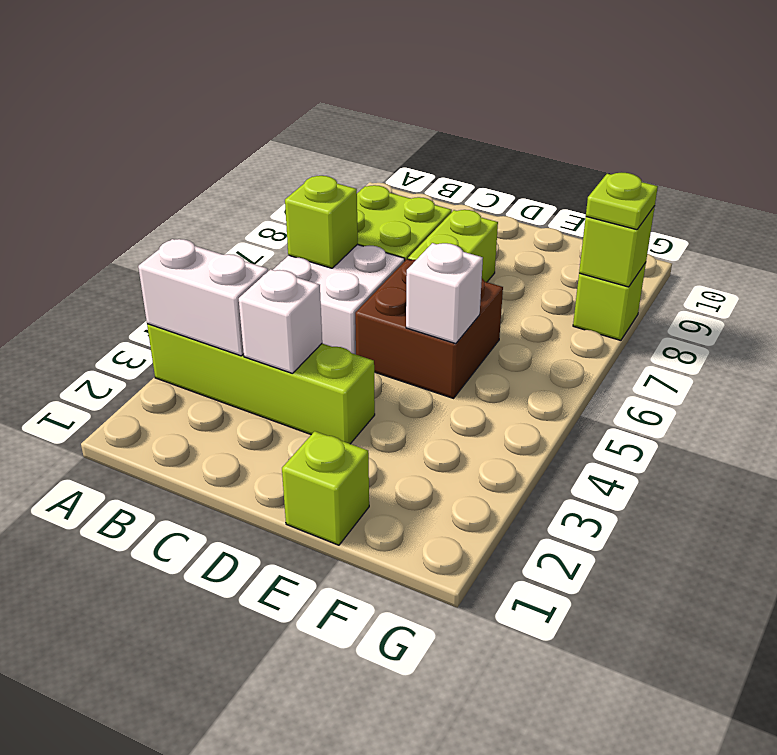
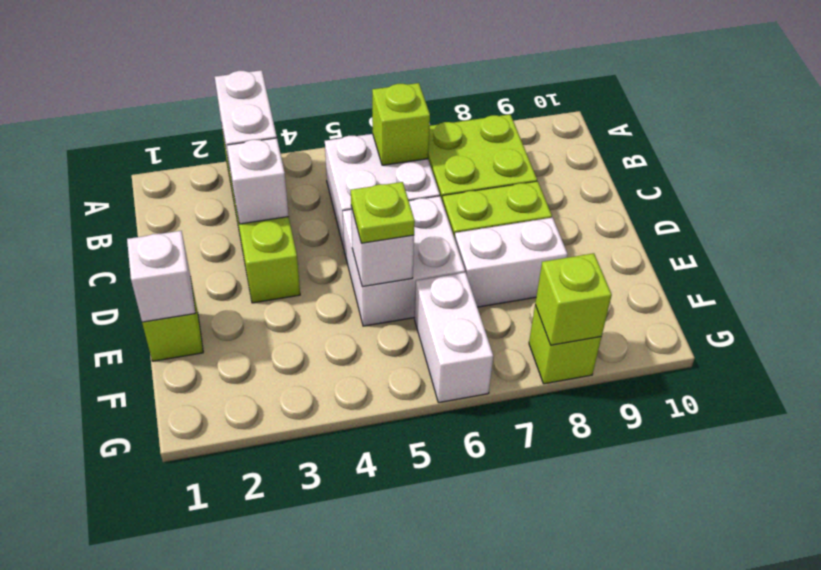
brown brick D5:E6 level 1 -> white brick D5:E6 level 1
none -> white brick E1 level 2
none -> white brick E7:E8 level 1
none -> white brick F6:G6 level 1
lime plate G8 level 3 -> lime plate E5 level 3

